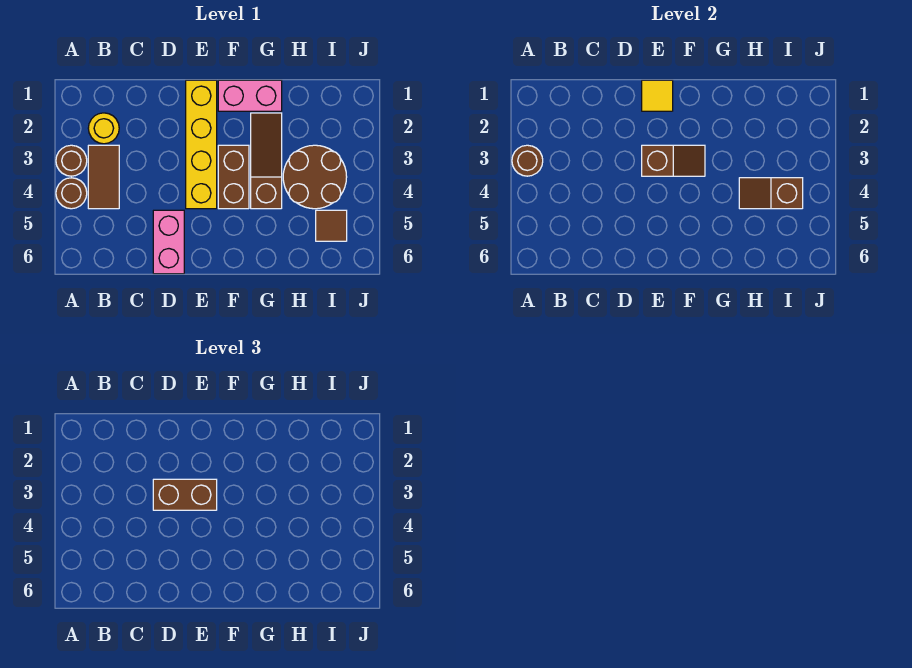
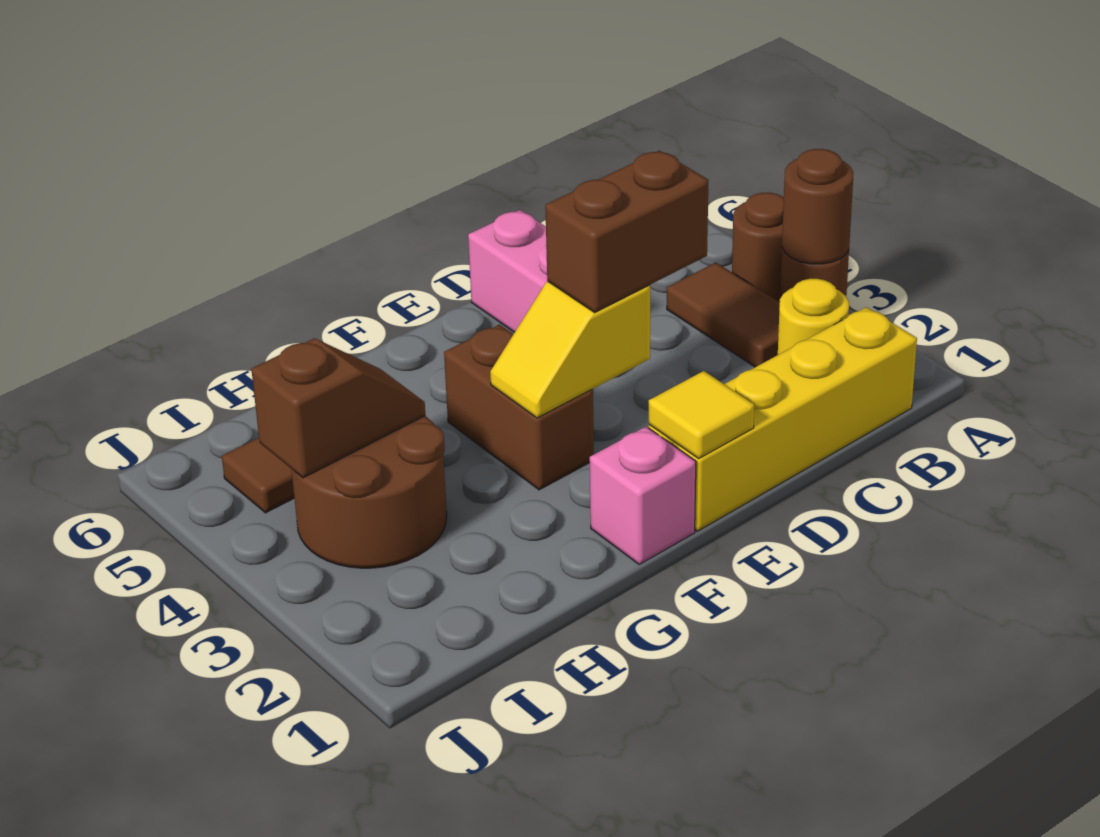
yellow brick E1:E4 level 1 -> yellow brick B1:E1 level 1
brown slope E3:F3 level 2 top E -> yellow slope E3:F3 level 2 top E
pink brick F1:G1 level 1 -> pink brick F1 level 1
brown slope G2:G4 level 1 top 4 -> none

